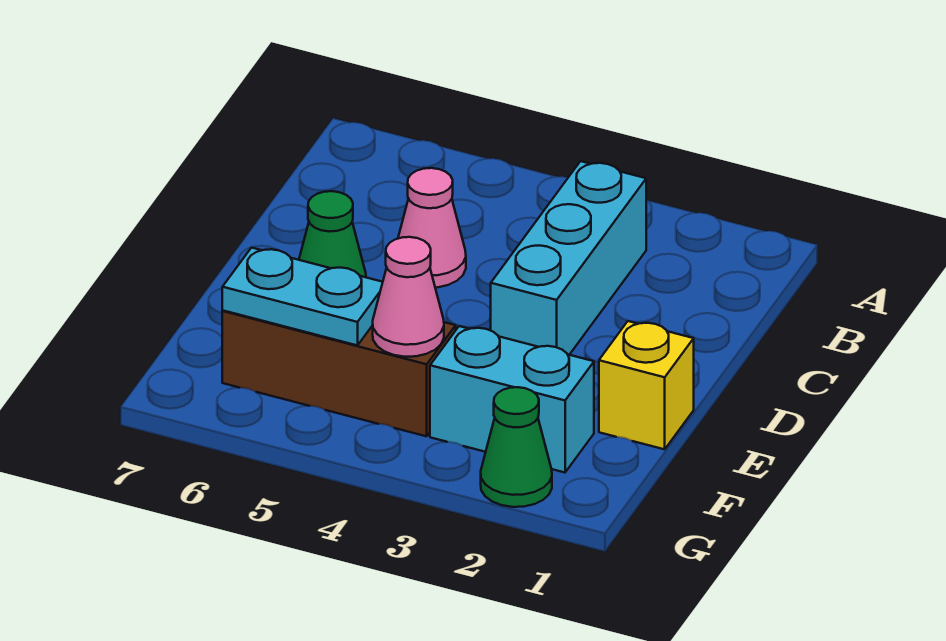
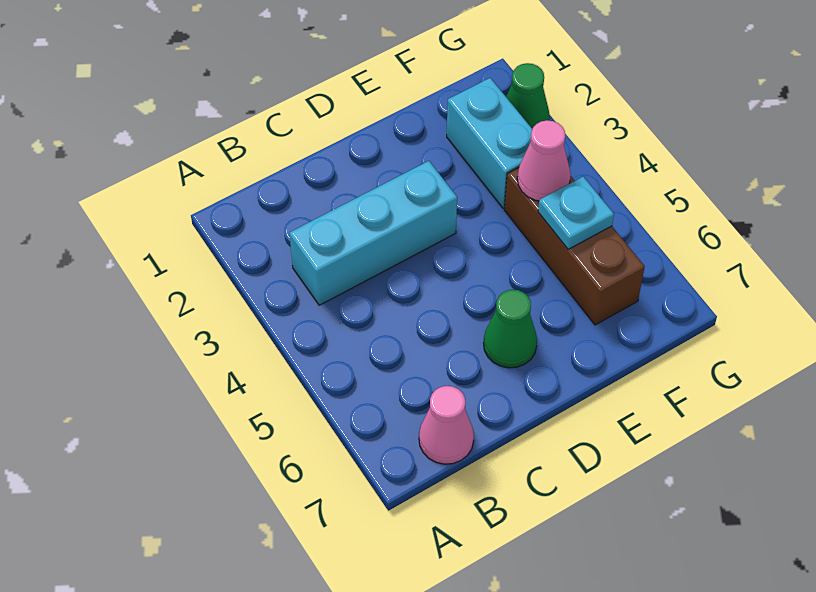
pink cone C5 level 1 -> pink cone B7 level 1
yellow brick E1 level 1 -> none
cyan plate F5:F6 level 2 -> cyan plate F5 level 2

